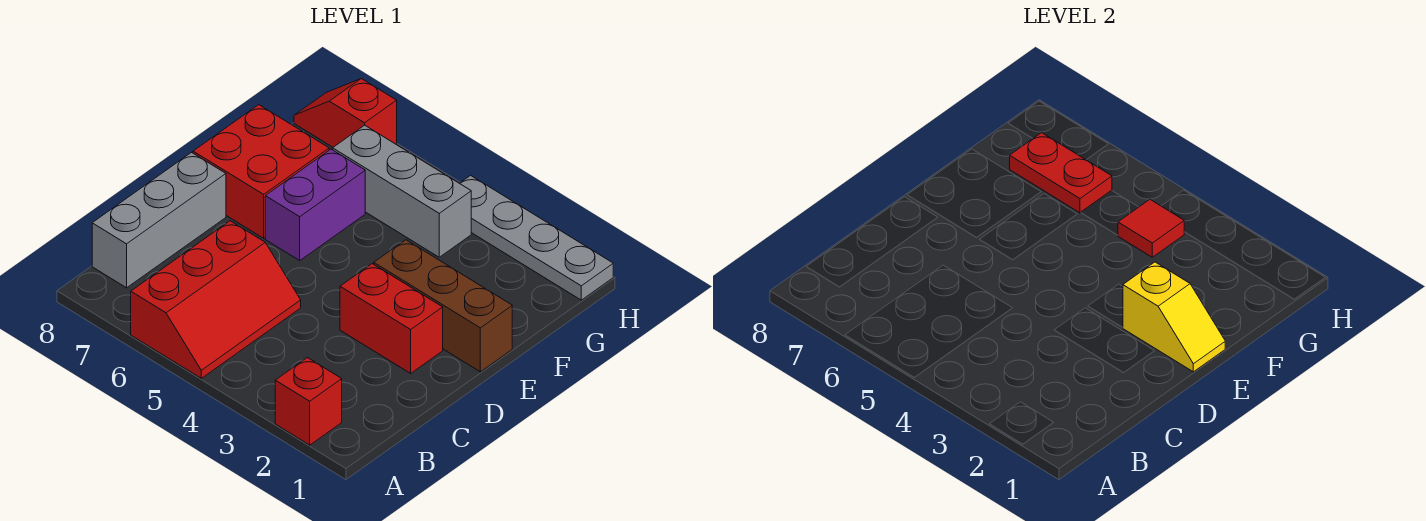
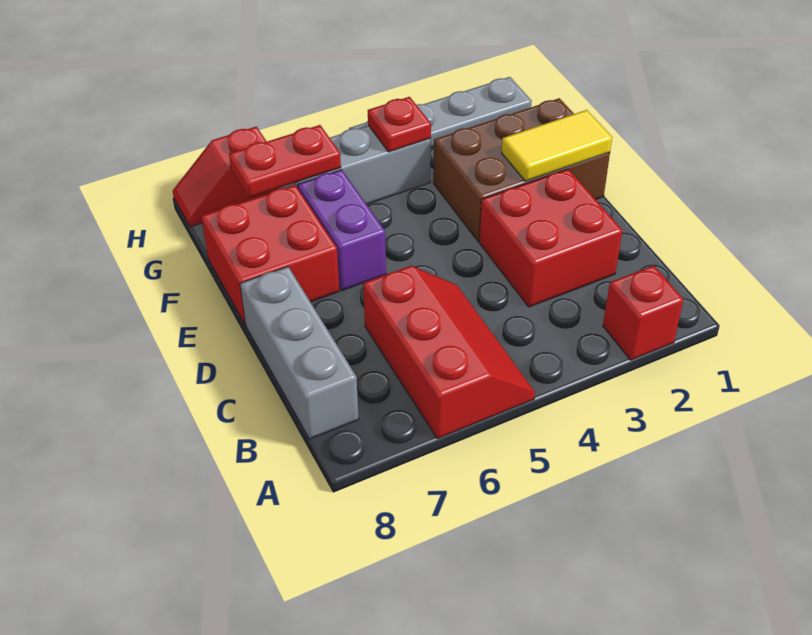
red brick D2:D3 level 1 -> red brick C2:D3 level 1
brown brick E1:E3 level 1 -> brown brick E1:F3 level 1
yellow slope E1:E2 level 2 top 2 -> yellow tile E1:E2 level 2
red tile G4 level 2 -> red plate G4 level 2

